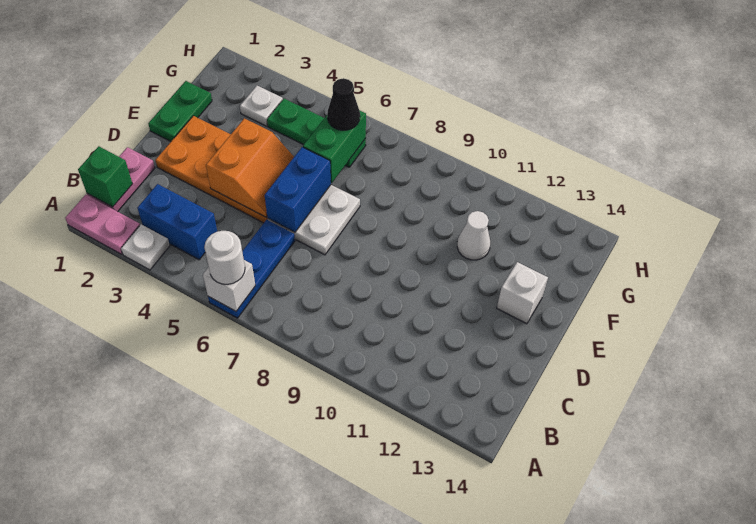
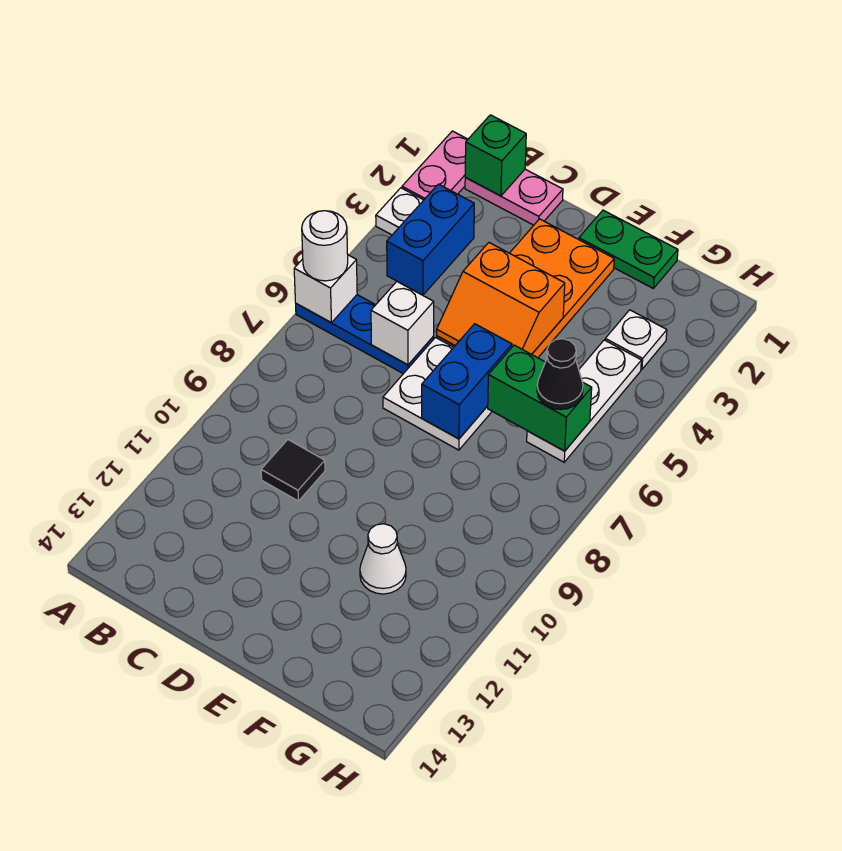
none -> black tile C10 level 1
blue brick D6:E6 level 2 -> blue brick E6:E7 level 2
white brick E13 level 1 -> white brick C6 level 2
green plate G4:G6 level 1 -> white plate G4:G6 level 1

